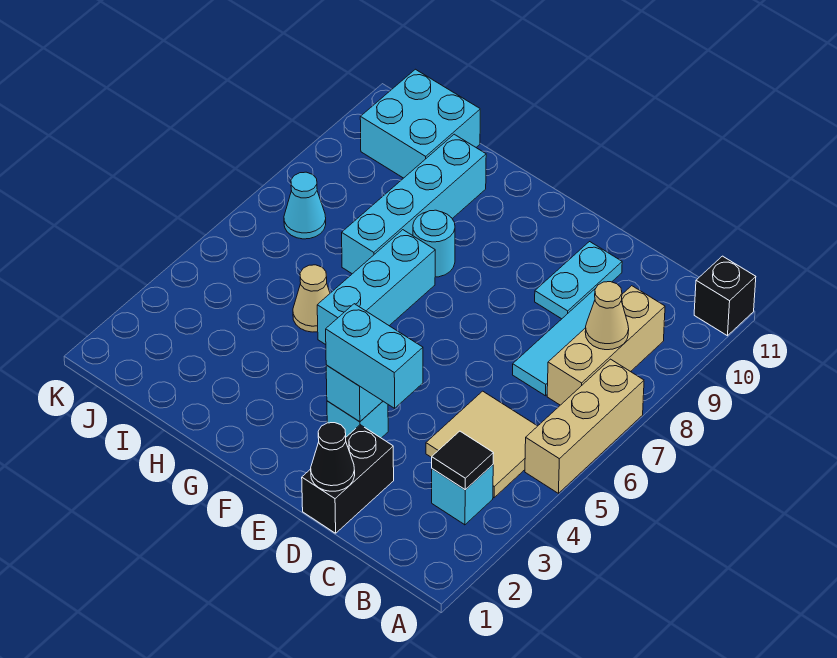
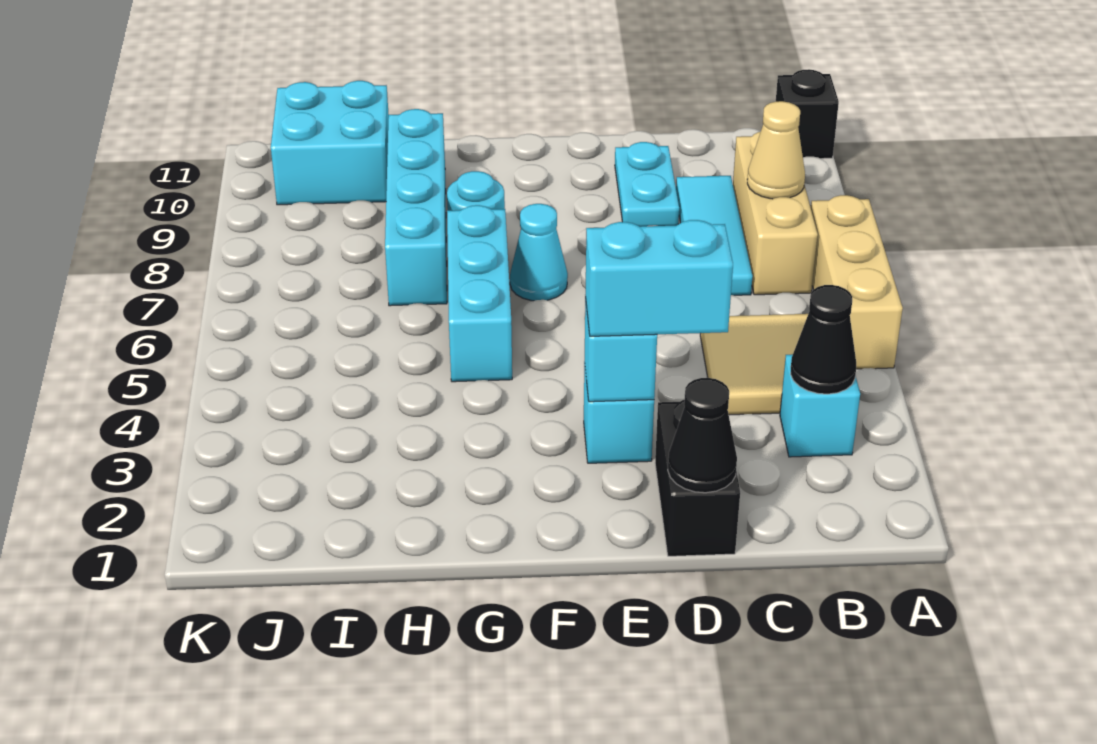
black tile B3 level 2 -> black cone B3 level 2
tan cone H5 level 1 -> none
cyan cone J7 level 1 -> cyan cone F7 level 1

